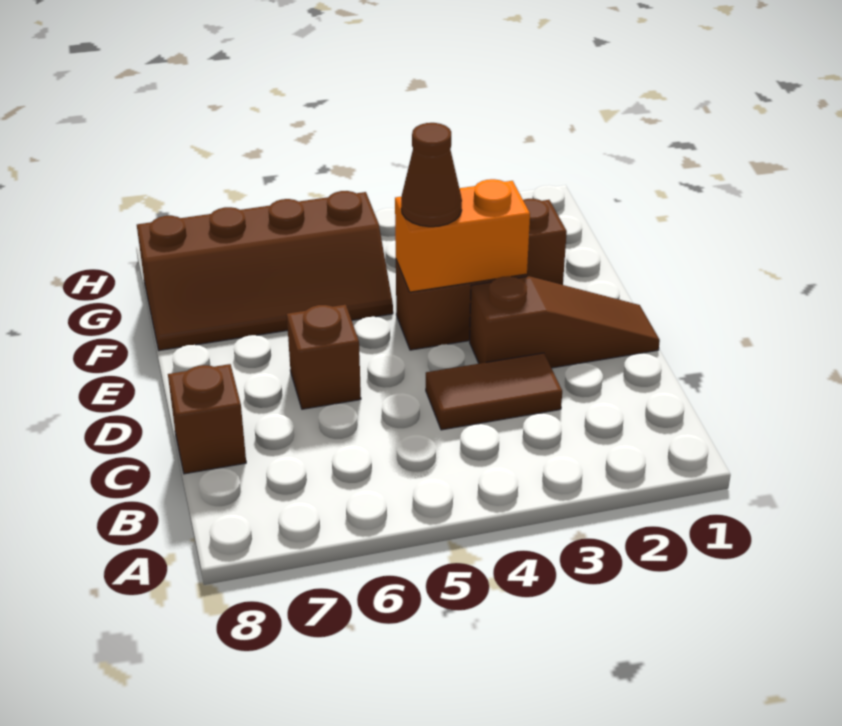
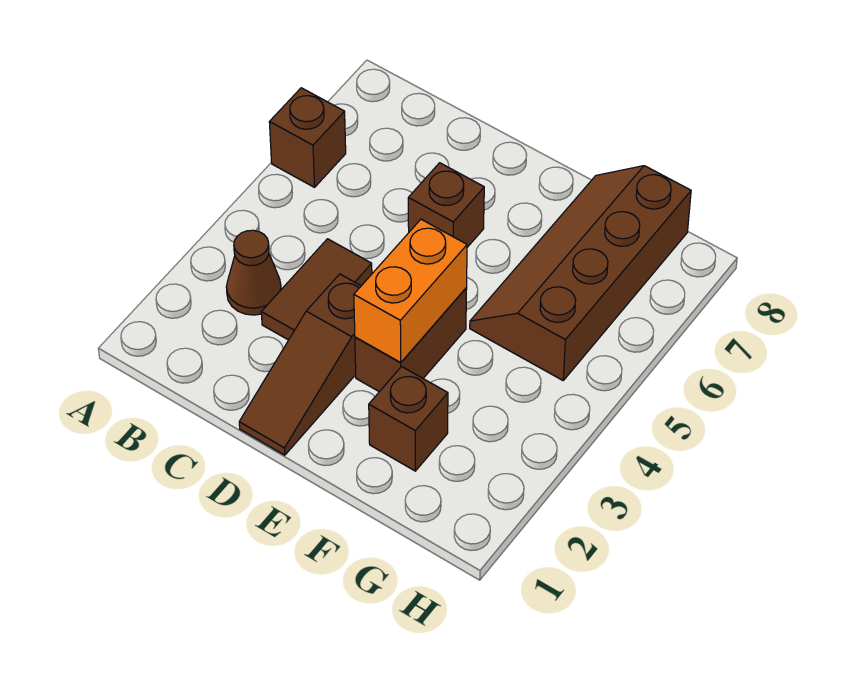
brown brick C8 level 1 -> brown brick A6 level 1
brown cone E4 level 3 -> brown cone B3 level 1

